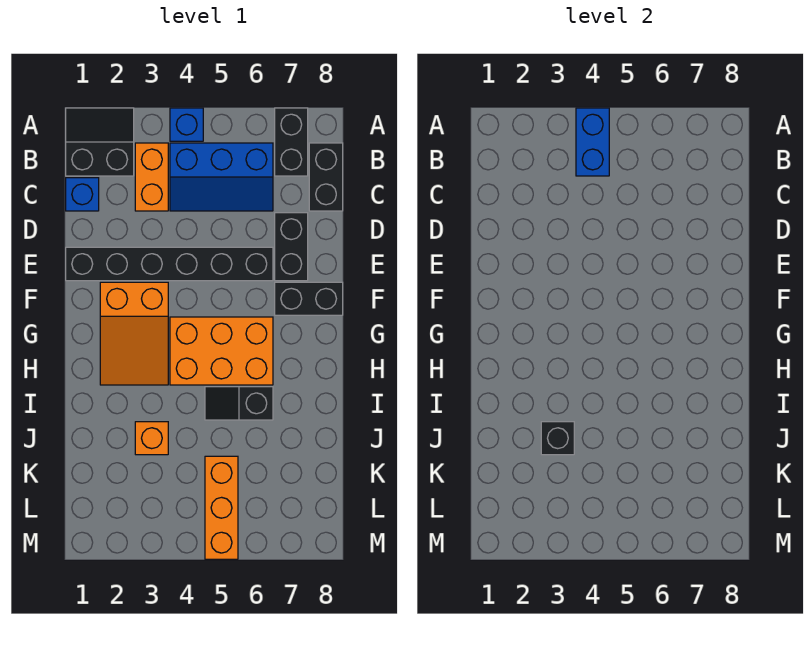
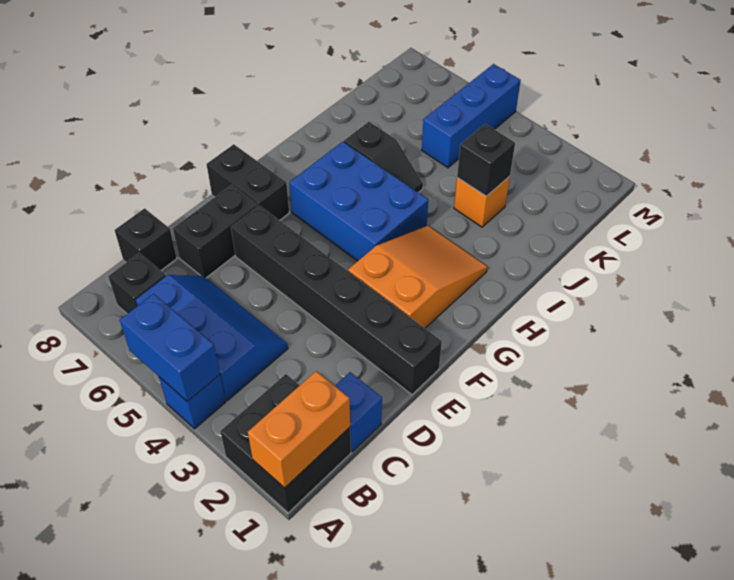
black slope A1:B2 level 1 top B -> black brick A1:B2 level 1
blue brick A4:B4 level 2 -> blue brick A4:A5 level 2
black brick A7:B7 level 1 -> black brick B7 level 1
orange brick B3:C3 level 1 -> orange brick A1:B1 level 2
black brick B8:C8 level 1 -> black brick C8 level 1
orange brick G4:H6 level 1 -> blue brick G4:H6 level 1
orange brick K5:M5 level 1 -> blue brick K5:M5 level 1

